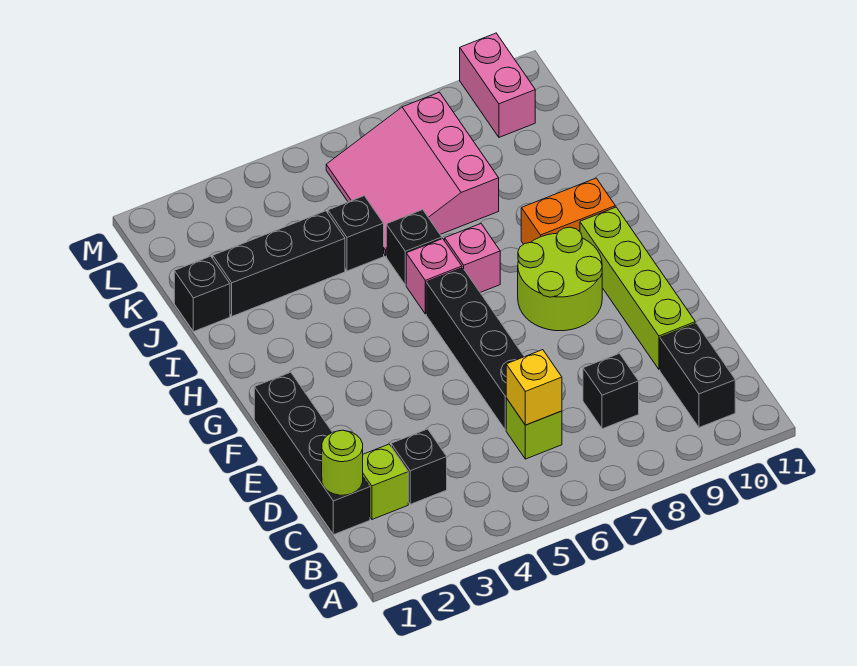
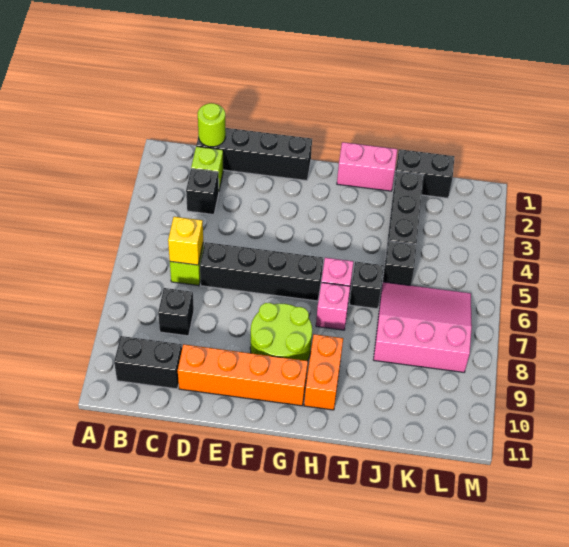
lime brick D10:G10 level 1 -> orange brick D10:G10 level 1
black brick J1 level 1 -> black brick J1:K1 level 1
pink brick L10:M10 level 1 -> pink brick H1:I1 level 1

